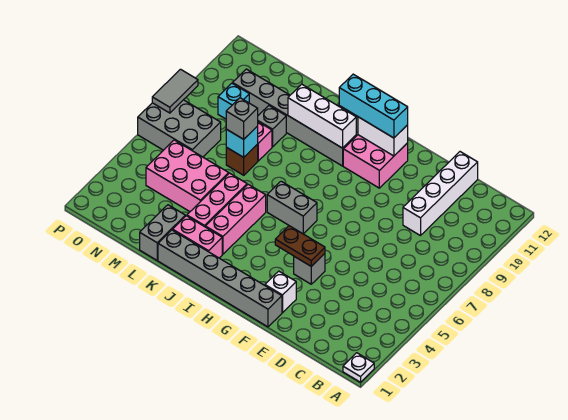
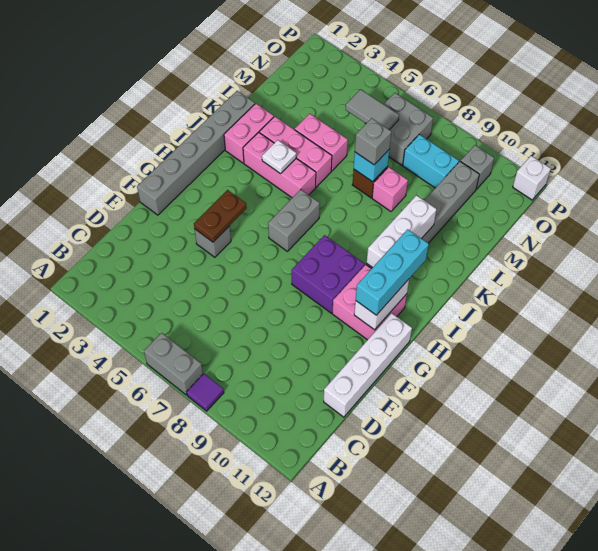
white plate A1 level 1 -> white plate J4 level 2
none -> purple tile A8 level 1
white brick D9:D12 level 1 -> white brick D12:G12 level 1
white brick F2 level 1 -> white brick P12 level 1
none -> purple brick G8:H9 level 1
grey brick L1:L2 level 1 -> grey brick A6:A7 level 1
pink brick L4:N5 level 1 -> pink brick L4:L5 level 1
grey brick L9 level 1 -> grey brick O10 level 1
grey brick N6:P7 level 1 -> grey brick N6:O7 level 1
cyan brick N9 level 1 -> cyan brick N8:N9 level 1
grey tile P7:P8 level 2 -> grey tile N5:N6 level 2

